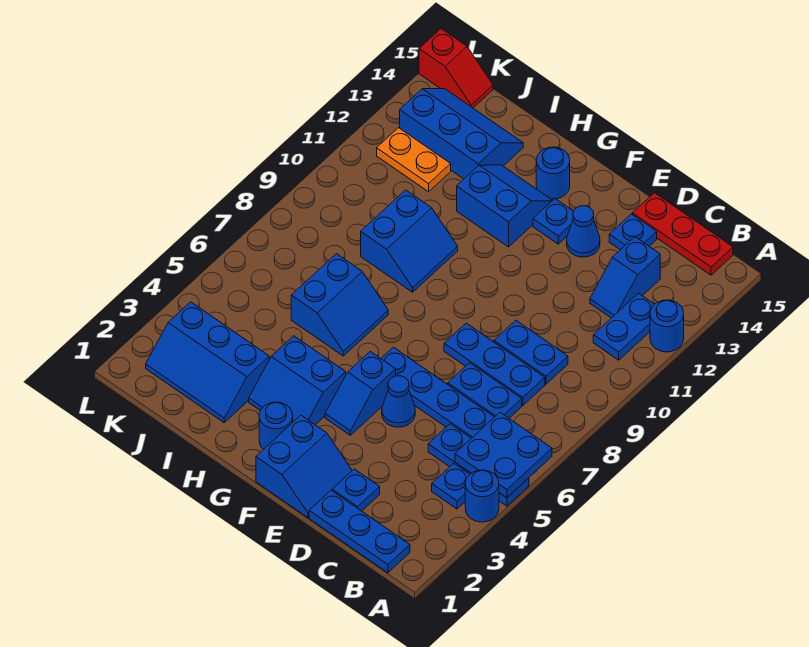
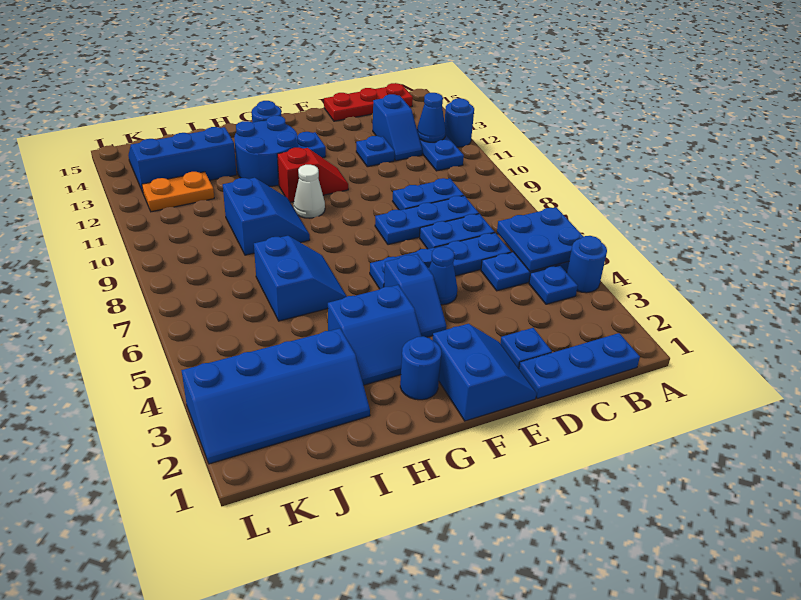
blue plate D14 level 1 -> blue plate D12 level 1
blue cone E13 level 1 -> blue cone B12 level 2
none -> white cone G10 level 1
blue slope G12:H13 level 1 top 12 -> blue round brick G12:H13 level 1
blue slope I2:K3 level 1 top 3 -> blue slope I2:L3 level 1 top 3
red slope K15:L15 level 1 top L -> red slope F11:G11 level 1 top G

